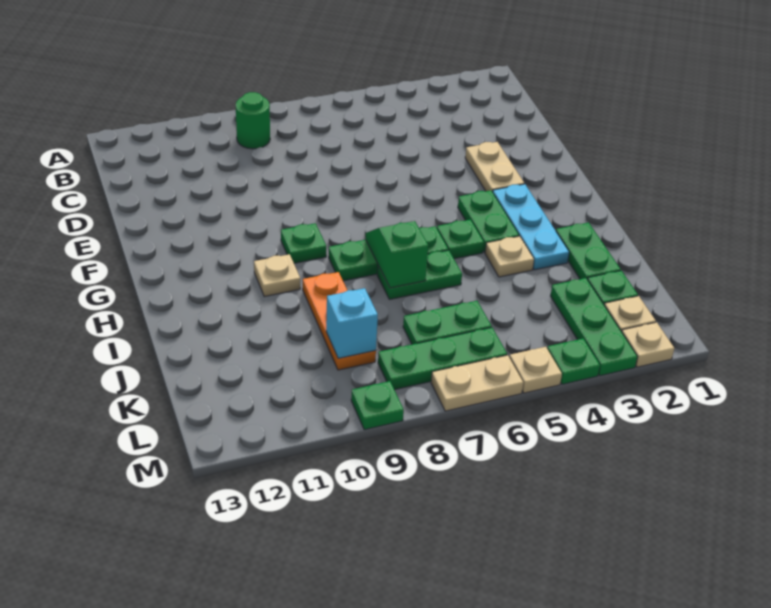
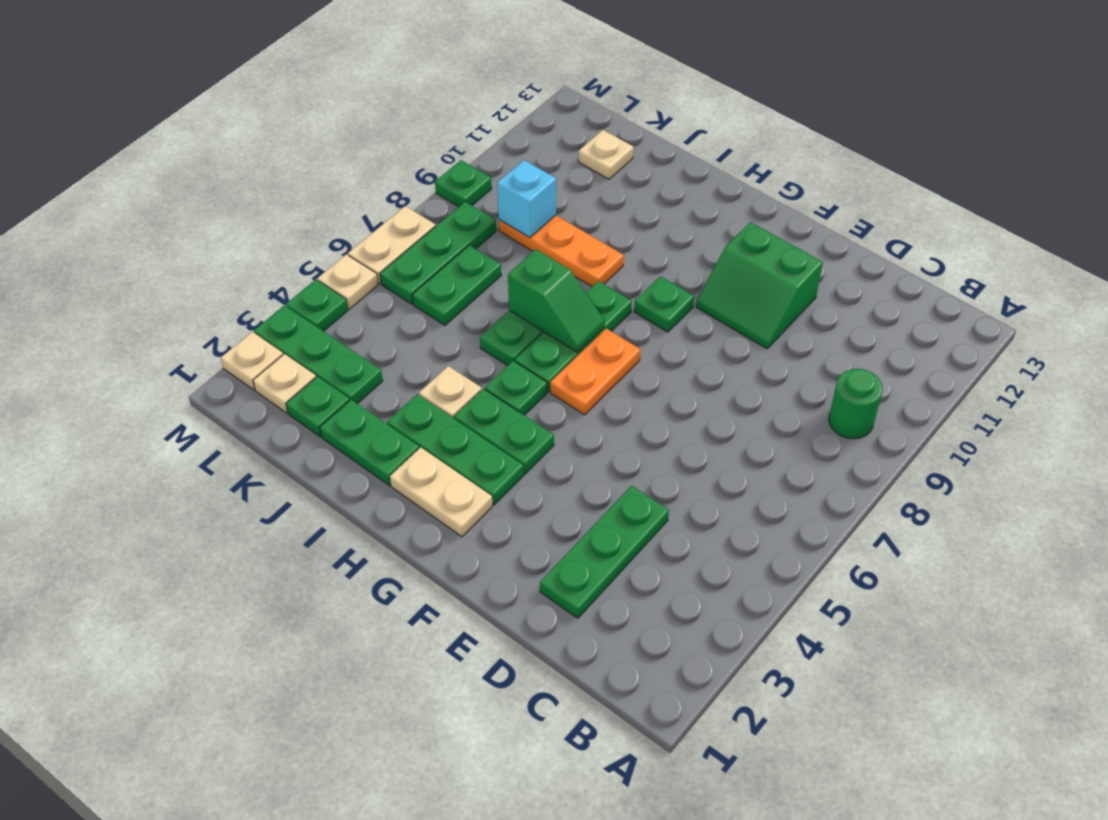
none -> green plate D2:D4 level 1
tan plate E3:F3 level 1 -> tan plate G2:H2 level 1
none -> green slope E10:F11 level 1 top 11
cyan plate G3:I3 level 1 -> green plate G3:I3 level 1
none -> orange plate G6:G7 level 1
tan plate H10 level 1 -> tan plate K12 level 1

